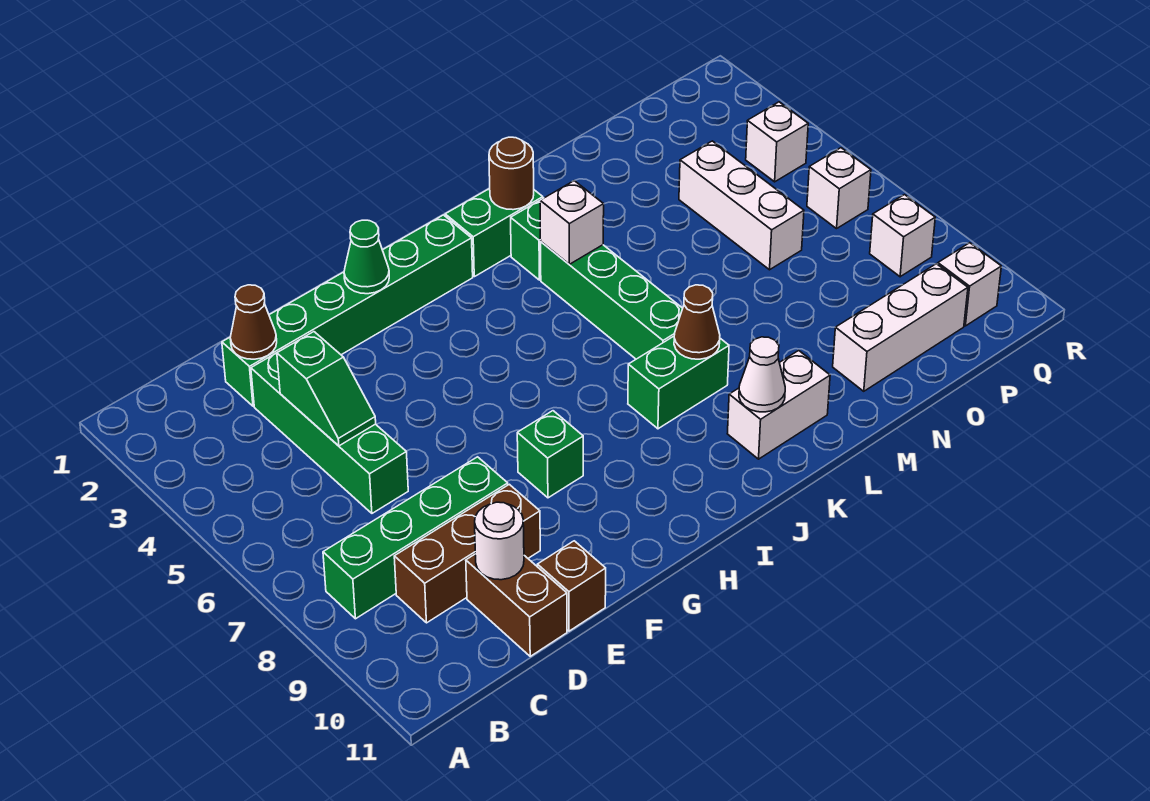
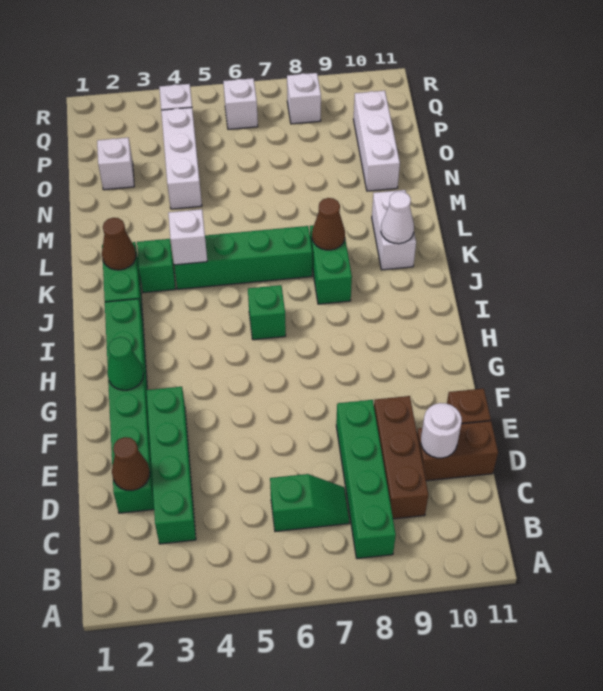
green brick D3:D6 level 1 -> green brick C3:F3 level 1
green slope D4:D5 level 2 top 4 -> green slope C6:C7 level 1 top 6
green brick G8 level 1 -> green brick I6 level 1
brown round brick K2 level 2 -> brown cone K2 level 2
white brick O4:O6 level 1 -> white brick N4:P4 level 1
white brick Q10 level 1 -> white brick O2 level 1

